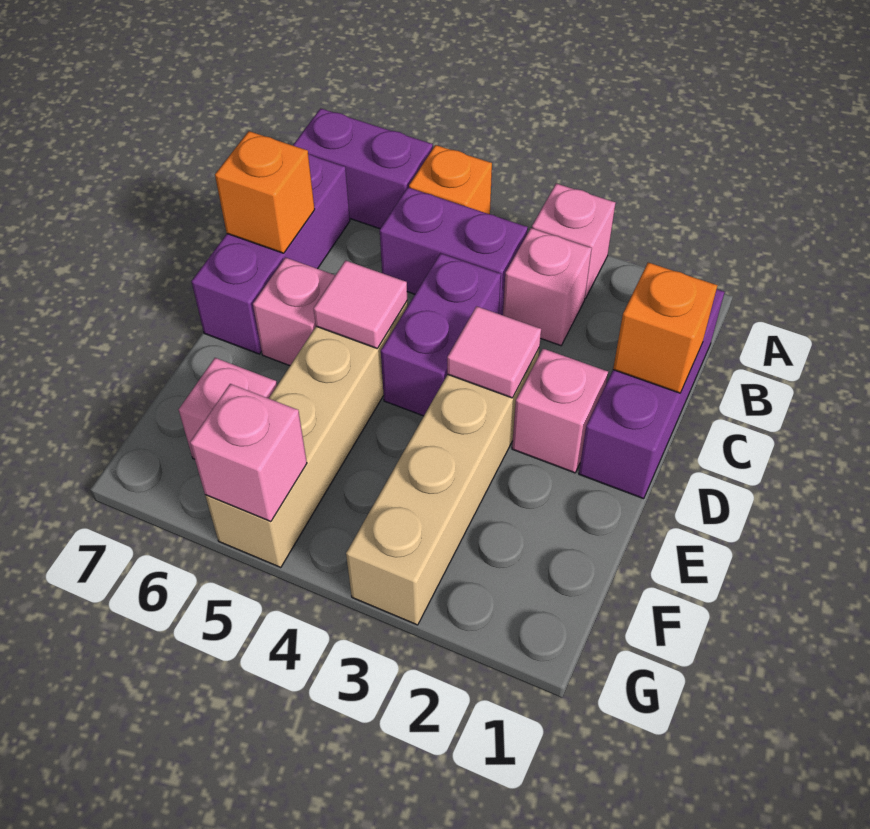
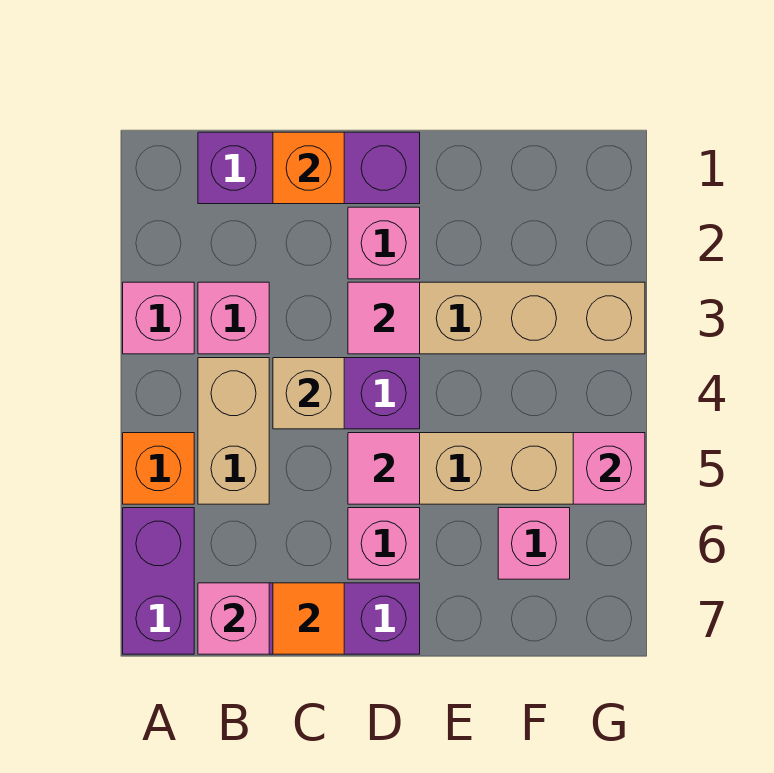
purple brick B4:B5 level 1 -> tan brick B4:B5 level 1
none -> pink brick B7 level 2
none -> tan brick C4 level 2
orange brick C7 level 2 -> orange tile C7 level 2

